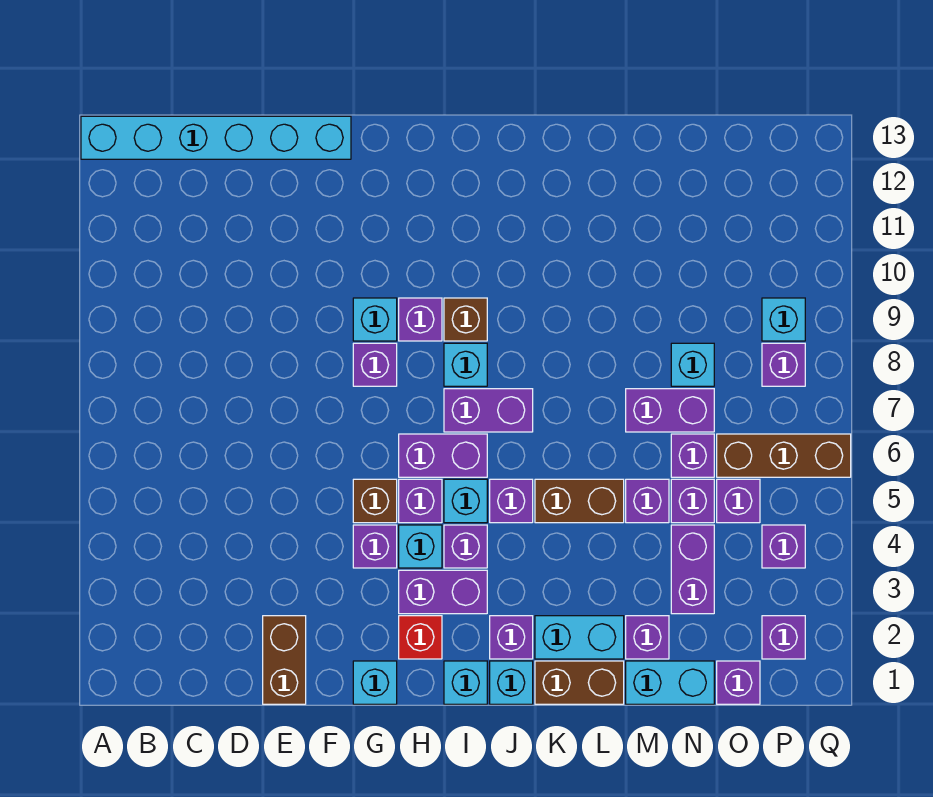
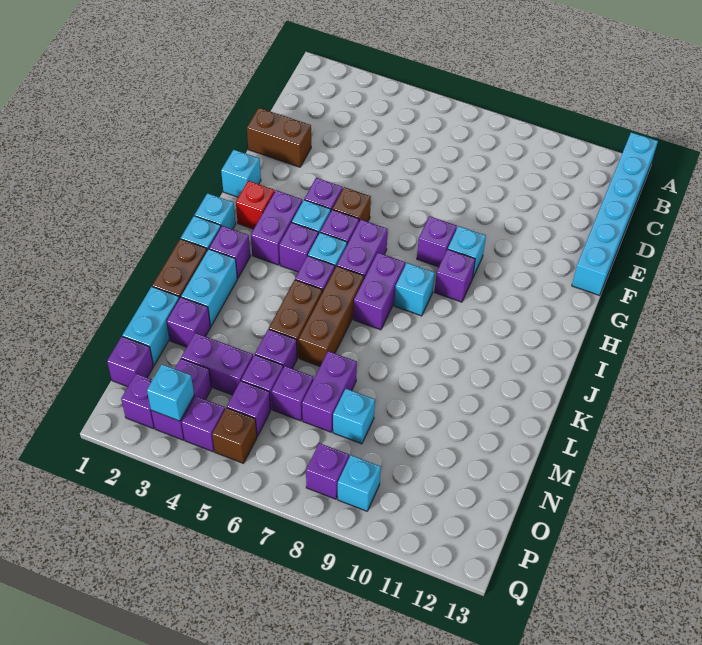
brown brick I9 level 1 -> brown brick P5 level 1
none -> purple brick O3:P3 level 1
brown brick O6:Q6 level 1 -> brown brick J6:L6 level 1
none -> cyan brick P3 level 2

